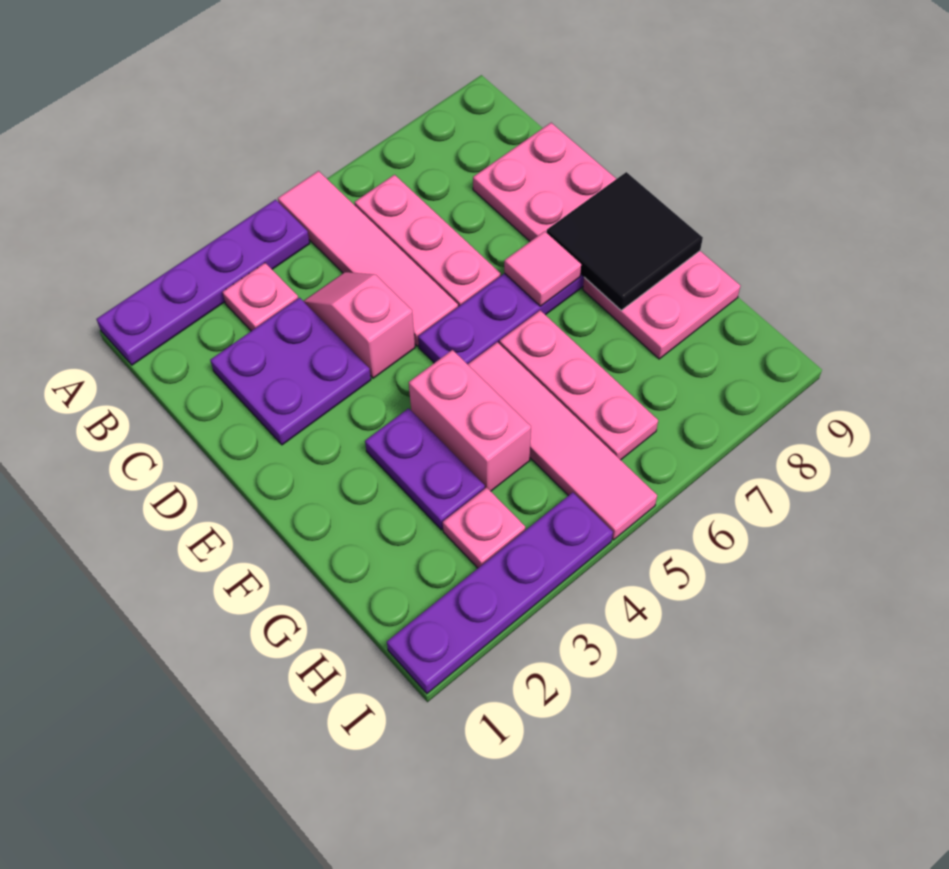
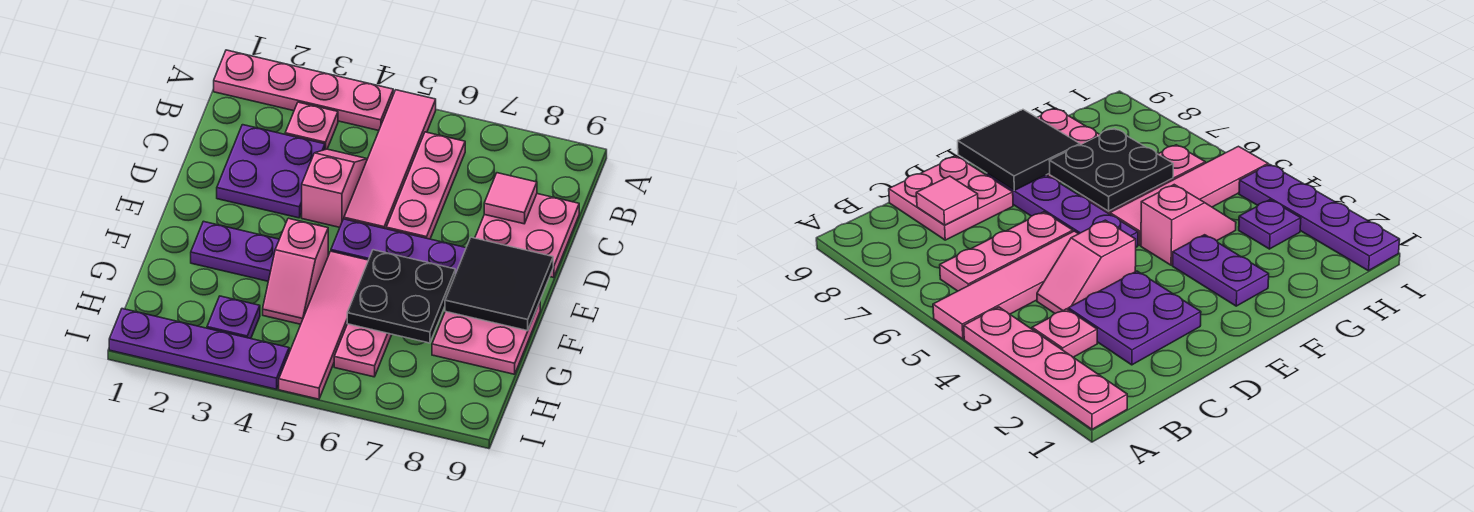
purple plate A1:A4 level 1 -> pink plate A1:A4 level 1
pink tile E7 level 2 -> pink tile C8 level 2
purple plate F3:G3 level 1 -> purple plate F2:F3 level 1
pink brick F4:G4 level 1 -> pink slope F4:G4 level 1 top F
none -> black plate F6:G7 level 2
pink plate H3 level 1 -> purple plate H3 level 1

